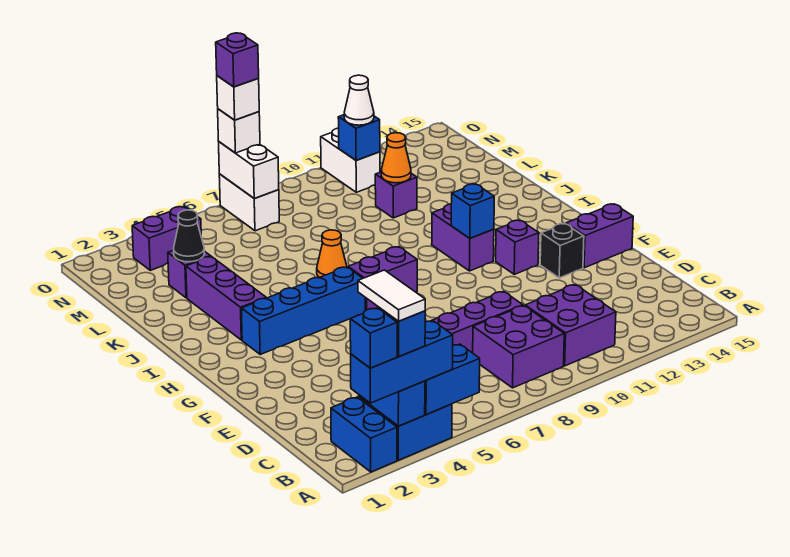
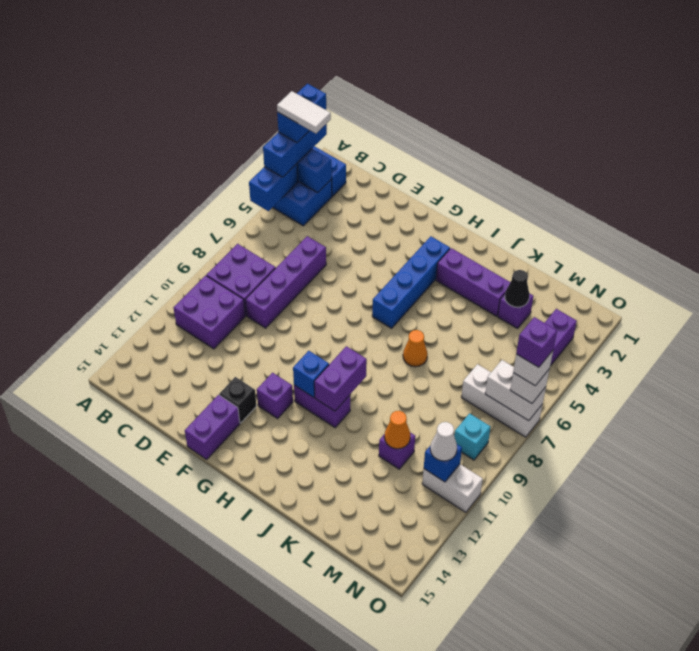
purple brick H7:H8 level 1 -> purple brick I10:I11 level 2
white brick N7:O7 level 1 -> white brick M7:O7 level 1
none -> cyan brick N9 level 1

